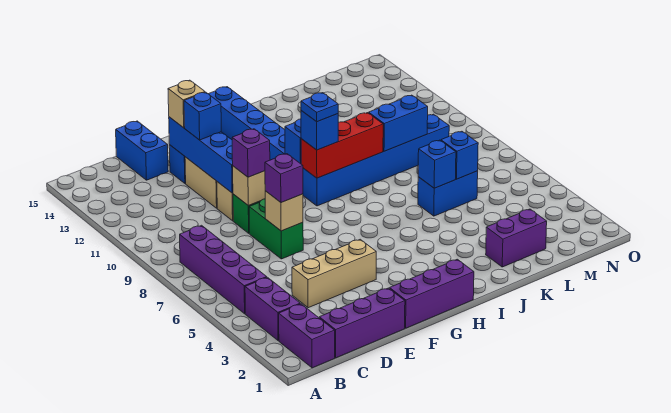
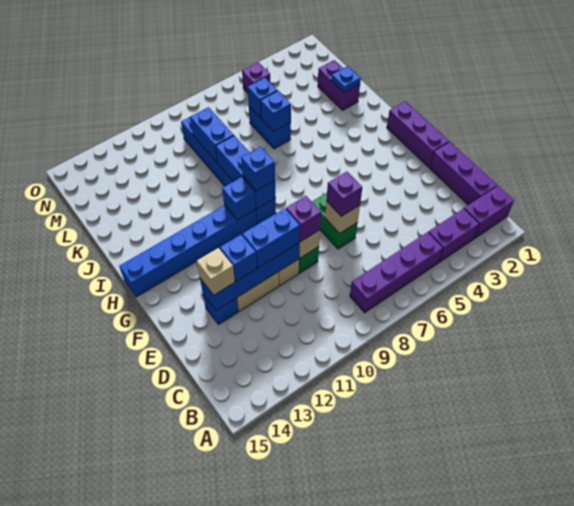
tan brick D4:F4 level 1 -> none
blue brick D14:D15 level 1 -> blue brick E10:E11 level 3
green brick E7:E8 level 1 -> green brick E7:F7 level 1
red brick H9:J9 level 2 -> blue brick H9:J9 level 2
blue plate H9 level 4 -> blue plate K2 level 2
none -> purple brick N5 level 1

